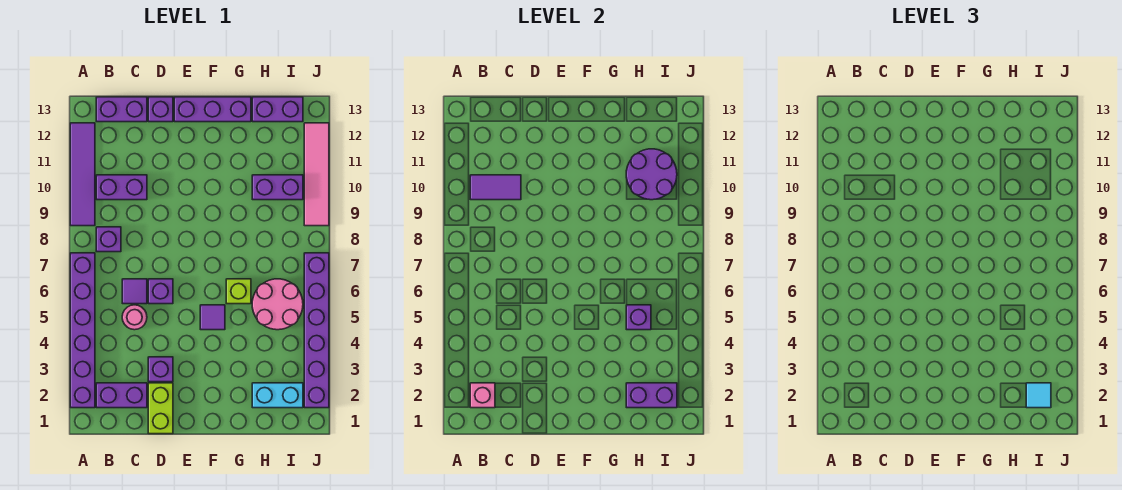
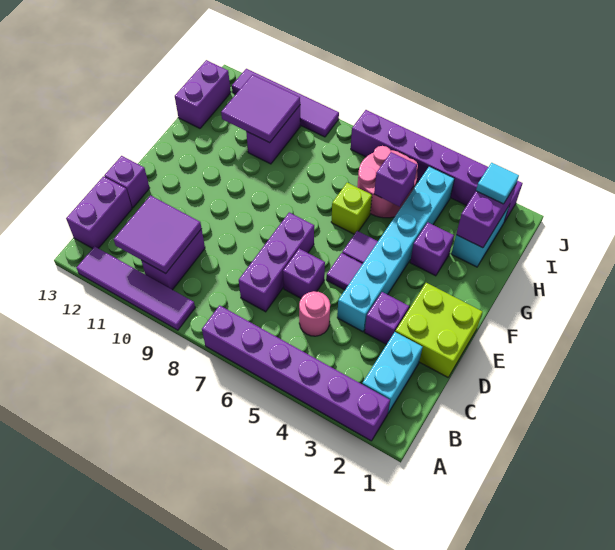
purple brick B2:C2 level 1 -> cyan brick B2:C2 level 1
pink brick B2 level 2 -> none
purple brick B8 level 1 -> purple brick G3 level 1
purple tile B10:C10 level 2 -> purple tile B10:C11 level 2
purple tile C6 level 1 -> purple tile E5 level 1
lime brick D1:D2 level 1 -> lime brick D1:E2 level 1
none -> cyan brick D4:I4 level 1
purple brick E13:G13 level 1 -> purple brick C7:E7 level 1
purple round brick H10:I11 level 2 -> purple tile H10:I11 level 2
pink tile J9:J12 level 1 -> purple tile J9:J12 level 1

